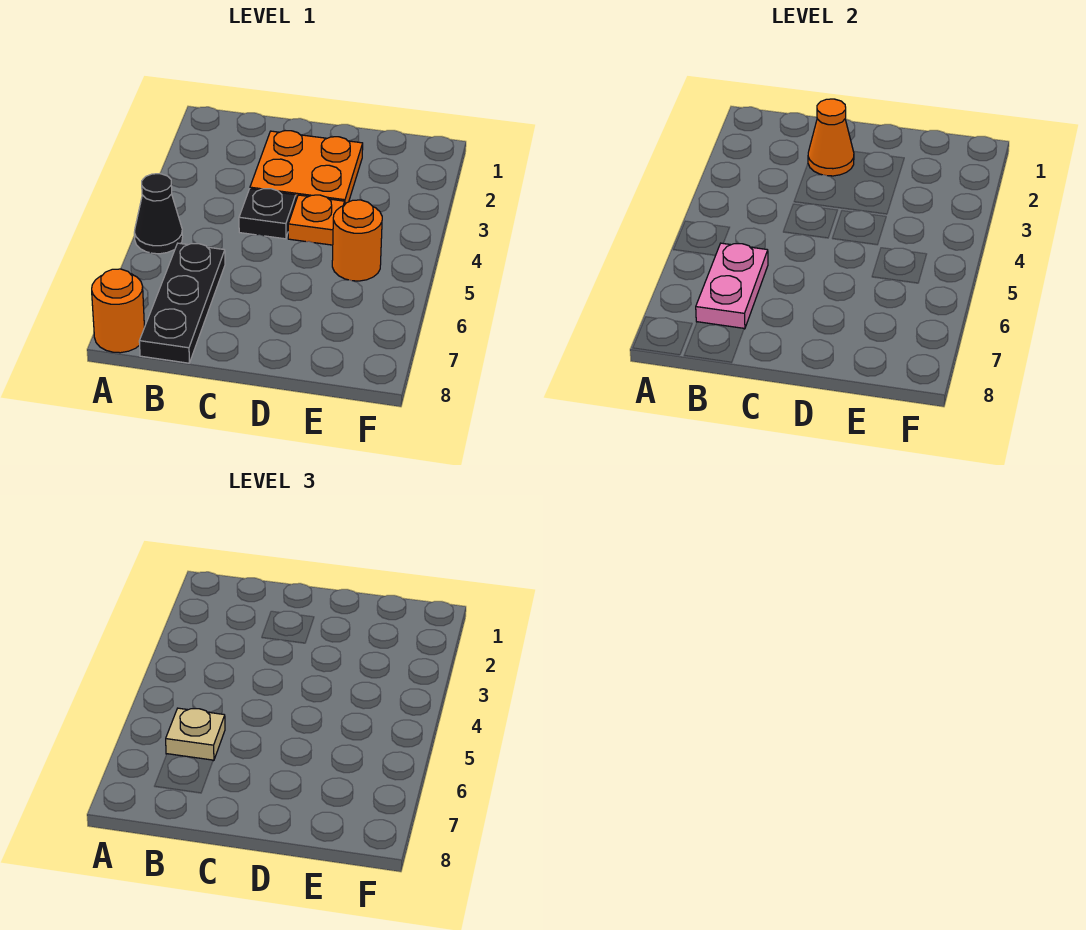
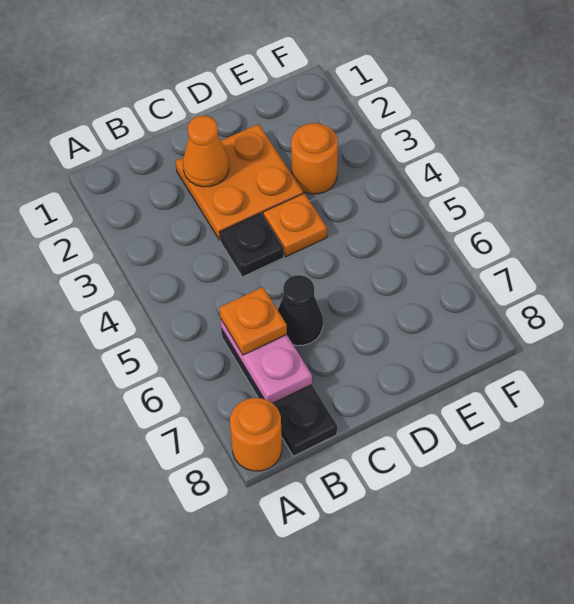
black cone A5 level 1 -> black cone C6 level 1
tan plate B6 level 3 -> orange plate B6 level 3
orange round brick E5 level 1 -> orange round brick E3 level 1

